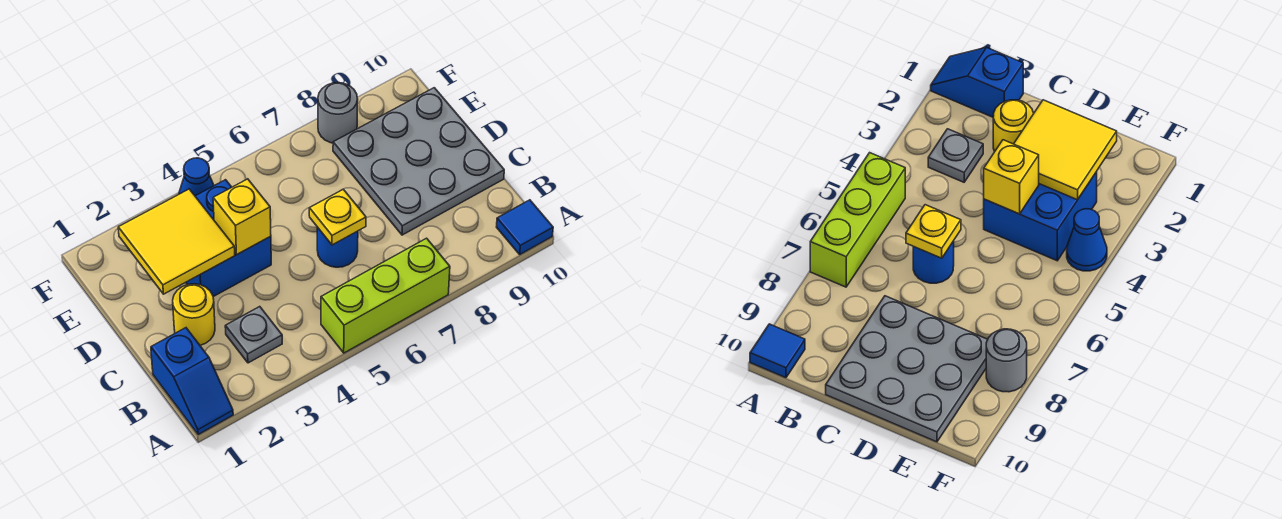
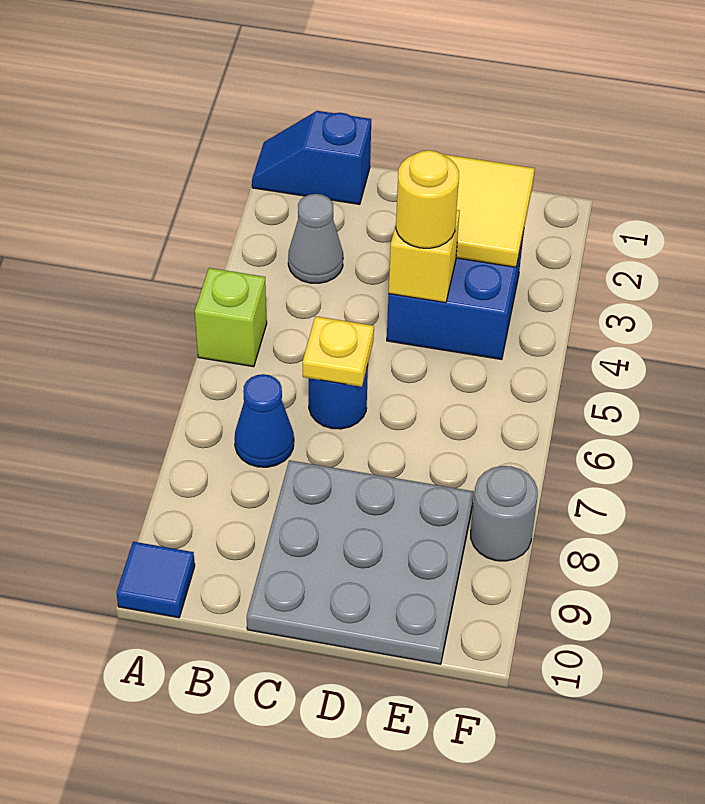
lime brick A5:A7 level 1 -> lime brick A5 level 1
grey plate B3 level 1 -> grey cone B3 level 1
yellow round brick C2 level 1 -> yellow round brick D4 level 3
blue cone F4 level 1 -> blue cone B7 level 1

